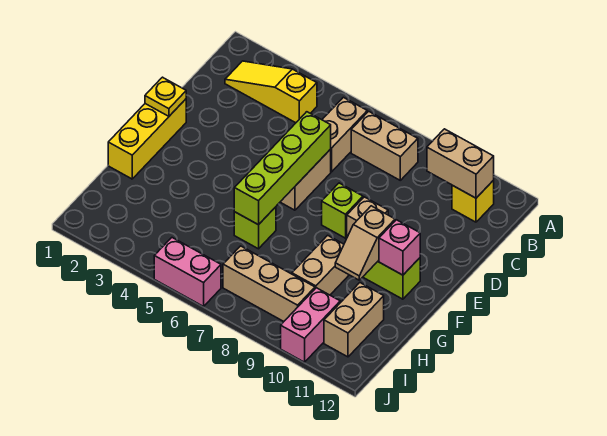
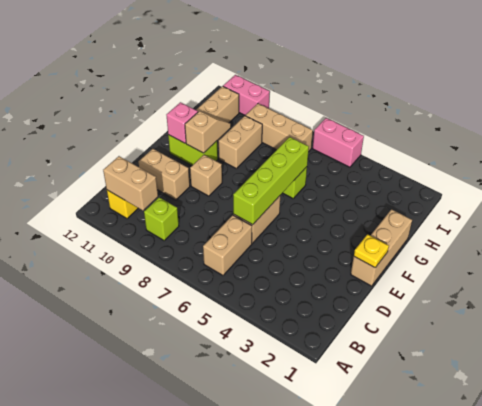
yellow slope B2:B4 level 1 top 4 -> none
tan brick B7:B8 level 1 -> tan brick D10:D11 level 1
yellow brick E1:G1 level 1 -> tan brick E1:G1 level 1
lime brick E8 level 1 -> lime brick B9 level 1
pink brick I10:J10 level 1 -> pink brick J10:J11 level 1

